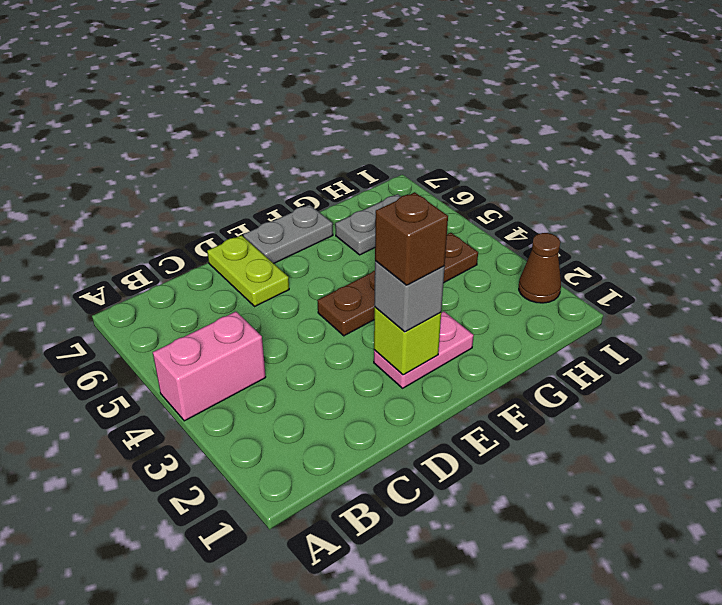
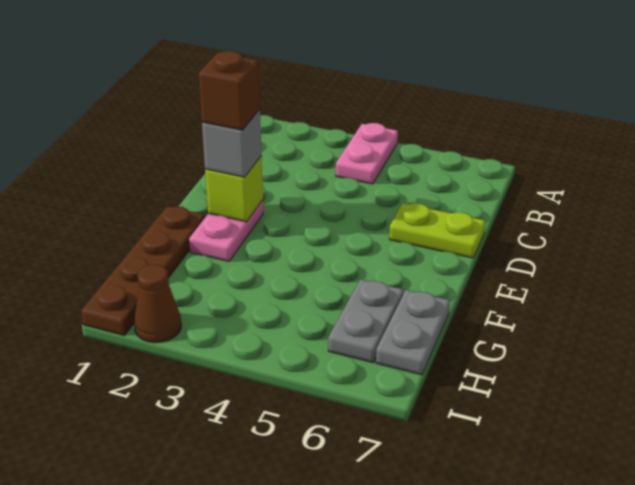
pink brick A4:B4 level 1 -> pink plate A4:B4 level 1
brown plate E4:H4 level 1 -> brown plate F1:I1 level 1
grey plate E7:F7 level 1 -> grey plate G7:H7 level 1

